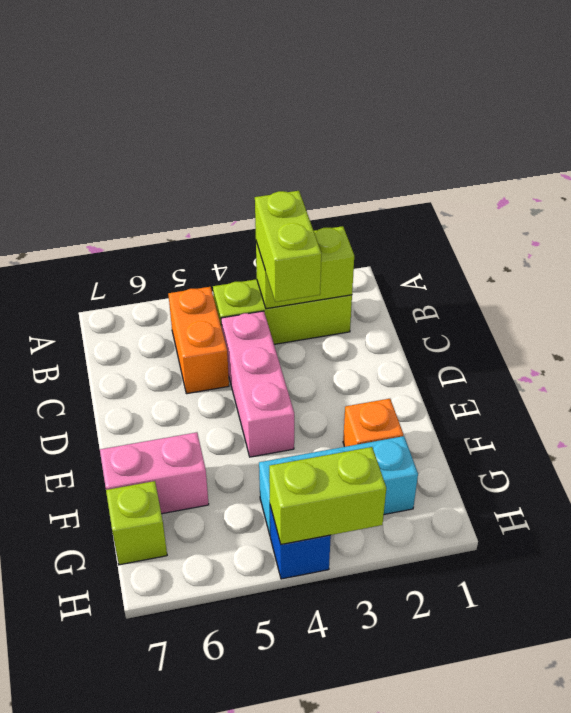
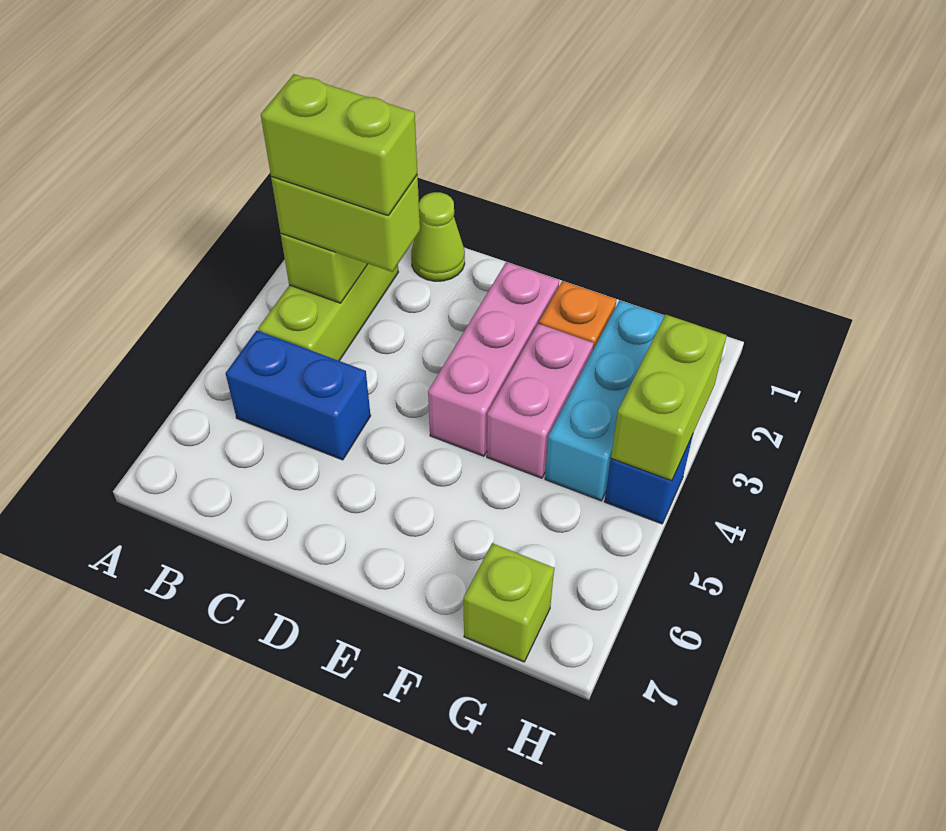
none -> lime brick B3:C3 level 4
orange brick B5:C5 level 1 -> blue brick B5:C5 level 1
none -> lime cone C1 level 1
pink brick C4:E4 level 1 -> pink brick E2:E4 level 1
pink brick F6:F7 level 1 -> pink brick F3:F4 level 1

